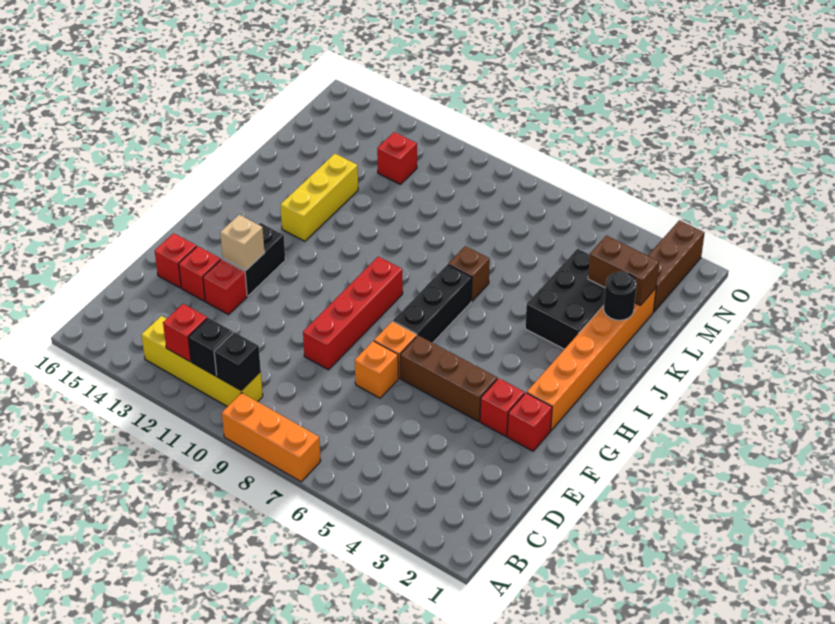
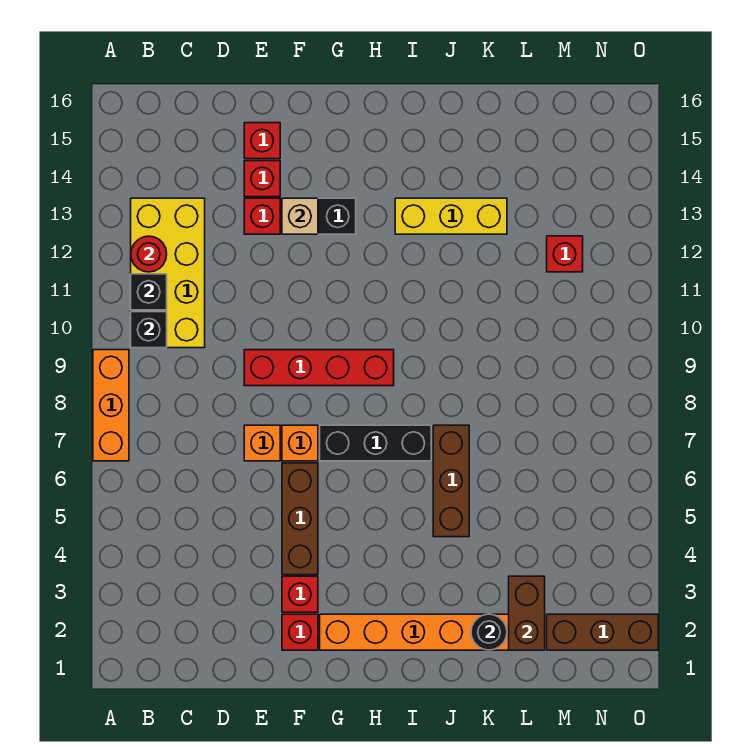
yellow brick B10:B13 level 1 -> yellow brick B10:C13 level 1
red brick B12 level 2 -> red round brick B12 level 2
black brick J3:L4 level 1 -> none
brown brick J7 level 1 -> brown brick J5:J7 level 1

